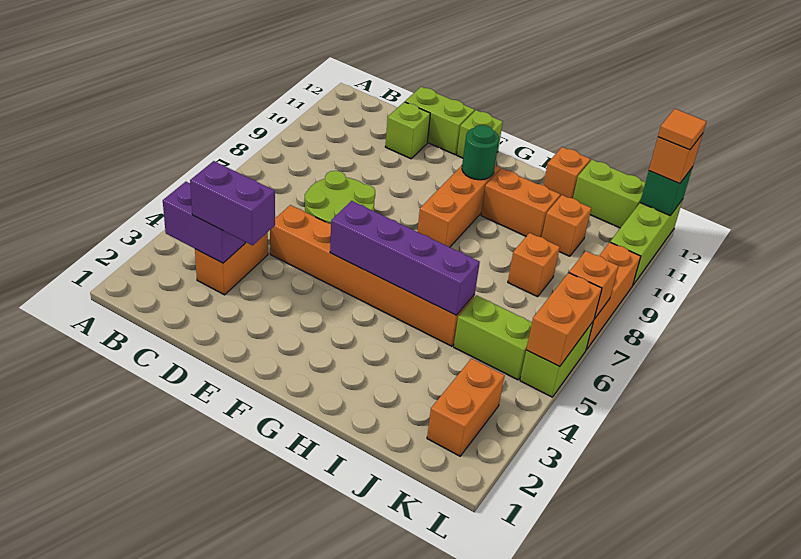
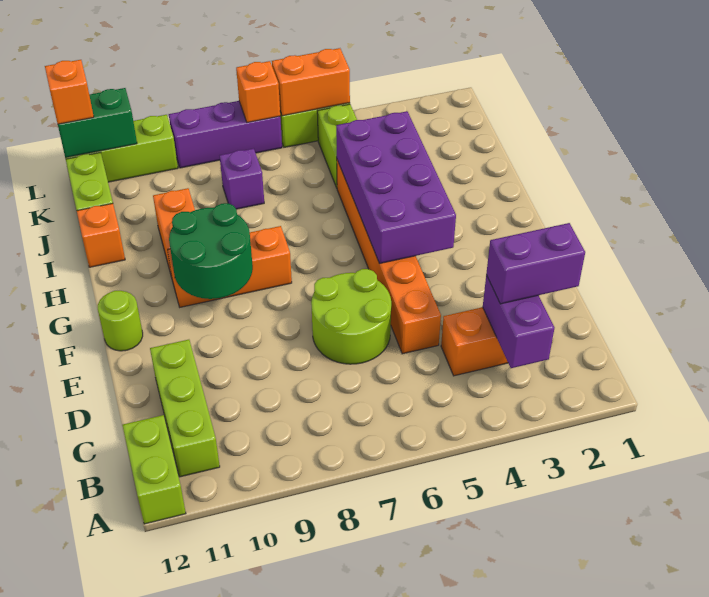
purple brick C3:D3 level 3 -> purple brick C2:C3 level 3
lime brick D11 level 1 -> lime brick B11:D11 level 1
lime brick D12:E12 level 1 -> lime brick A12:B12 level 1
purple brick F5:I5 level 2 -> purple brick F4:I5 level 2
lime brick F12 level 1 -> lime round brick F12 level 1
green round brick G10 level 2 -> green round brick F9:G10 level 2
orange brick J8 level 1 -> purple brick J8 level 1
orange brick J10 level 1 -> none
orange brick K2:K3 level 1 -> none
orange brick L7:L9 level 1 -> purple brick L7:L9 level 1
green brick L12 level 2 -> green brick L11:L12 level 2
orange tile L12 level 4 -> none

